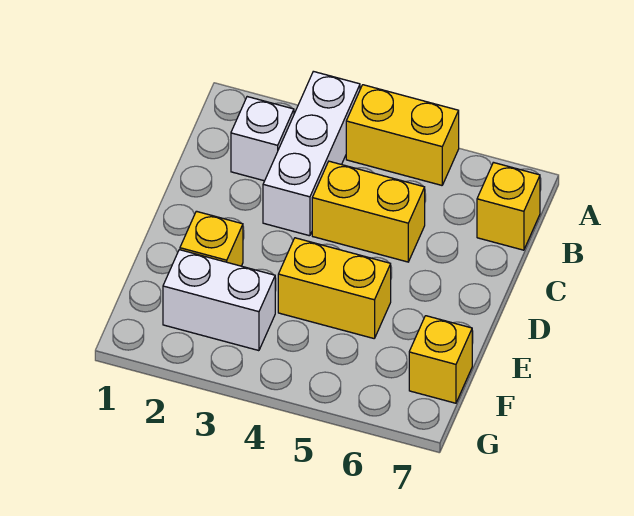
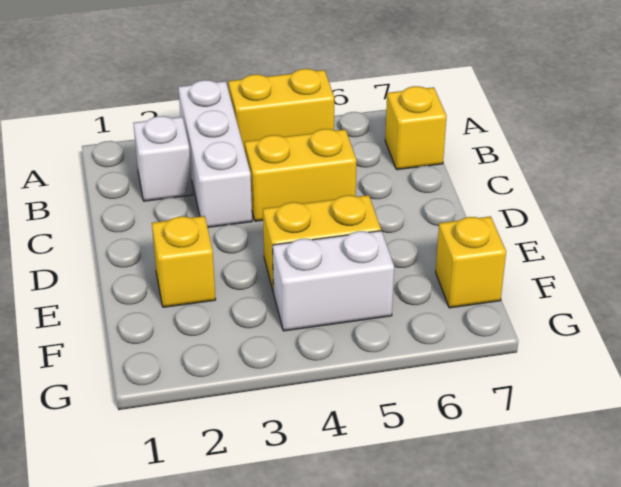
white brick F2:F3 level 1 -> white brick F4:F5 level 1

